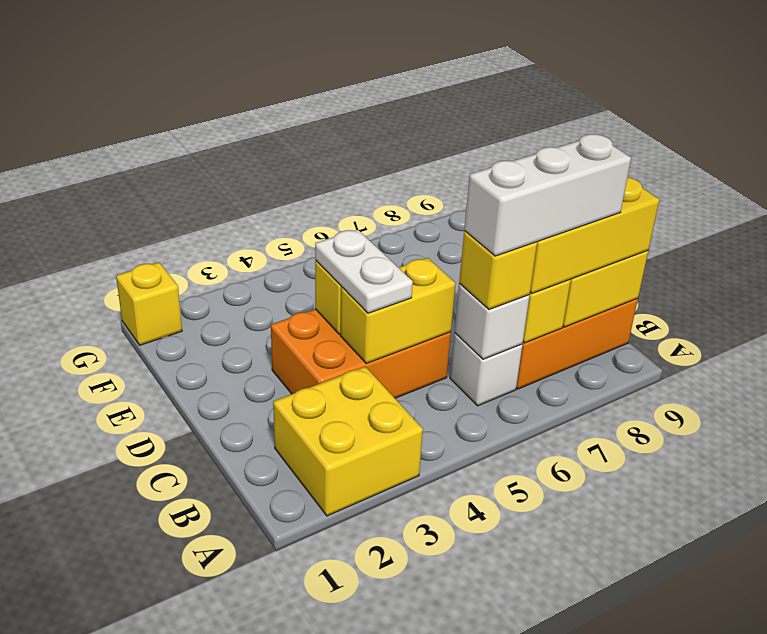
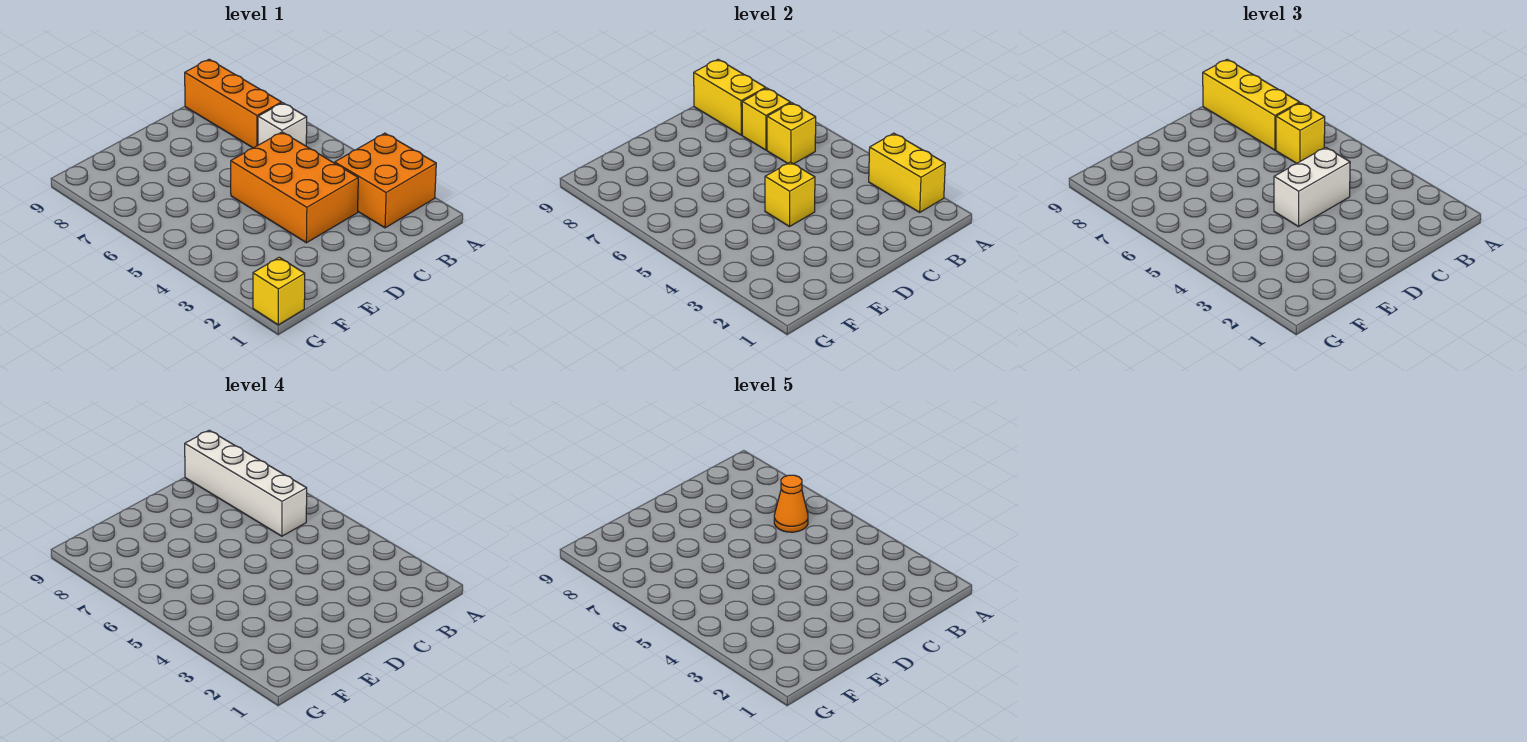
yellow brick A2:B3 level 1 -> orange brick A2:B3 level 1
white brick B6 level 2 -> yellow brick B6 level 2
white brick B6:B8 level 4 -> white brick B6:B9 level 4
none -> orange cone B6 level 5
yellow brick C4:C5 level 2 -> yellow brick A2:A3 level 2
white plate C4:D4 level 3 -> white brick C4:D4 level 3

